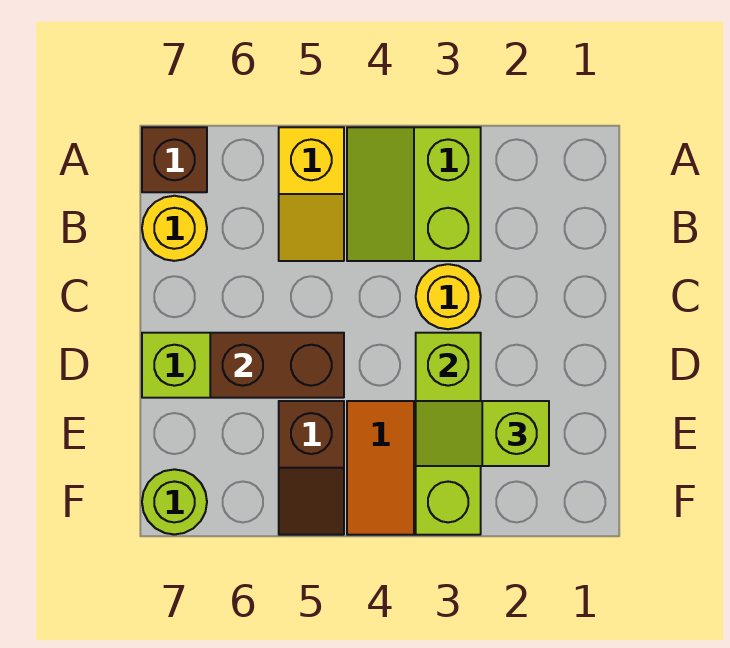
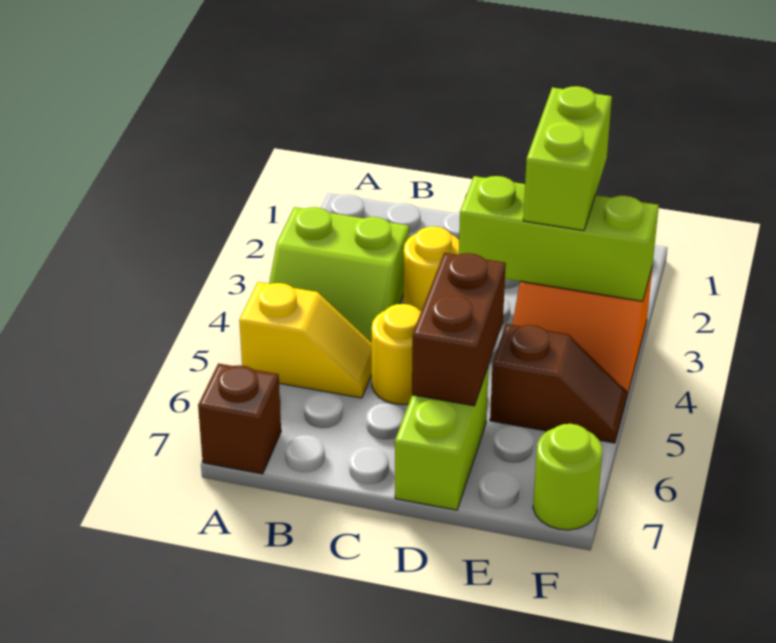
yellow round brick B7 level 1 -> yellow round brick C5 level 1
lime slope E2:E3 level 3 top 2 -> lime brick E2:E3 level 3

